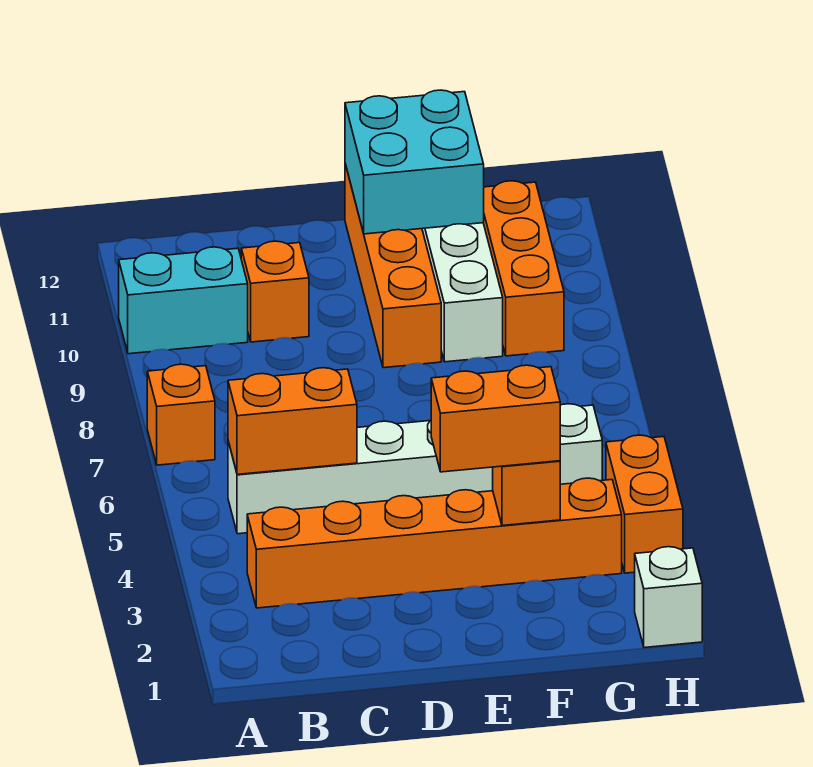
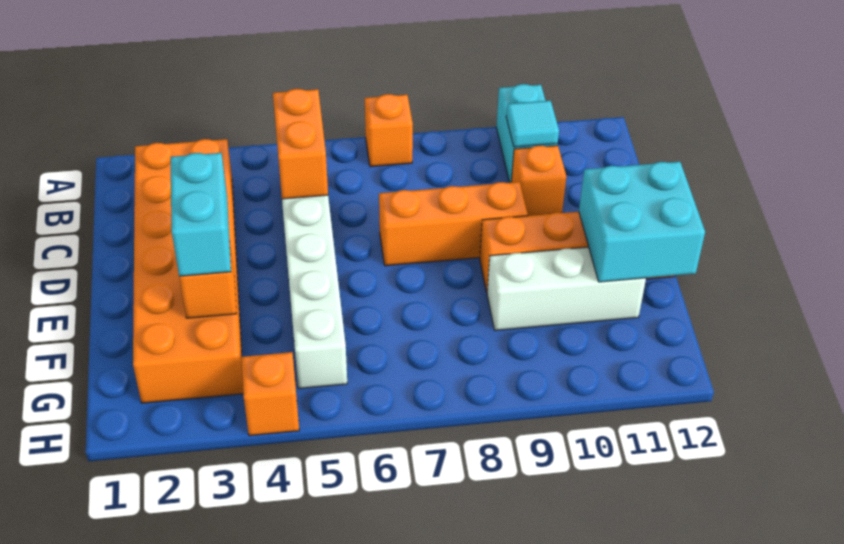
orange brick B3:G3 level 1 -> orange brick B2:G3 level 1
none -> cyan tile B10 level 2
orange brick E3:F3 level 3 -> cyan brick E3:F3 level 3
orange brick G9:G11 level 1 -> orange brick D7:D9 level 1
white brick H1 level 1 -> none
orange brick H3:H4 level 1 -> orange brick H4 level 1

